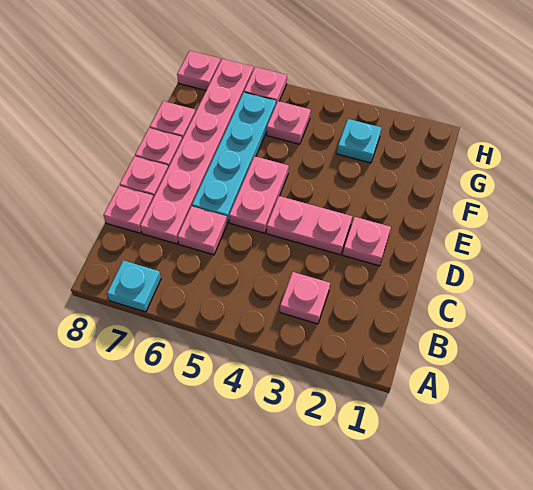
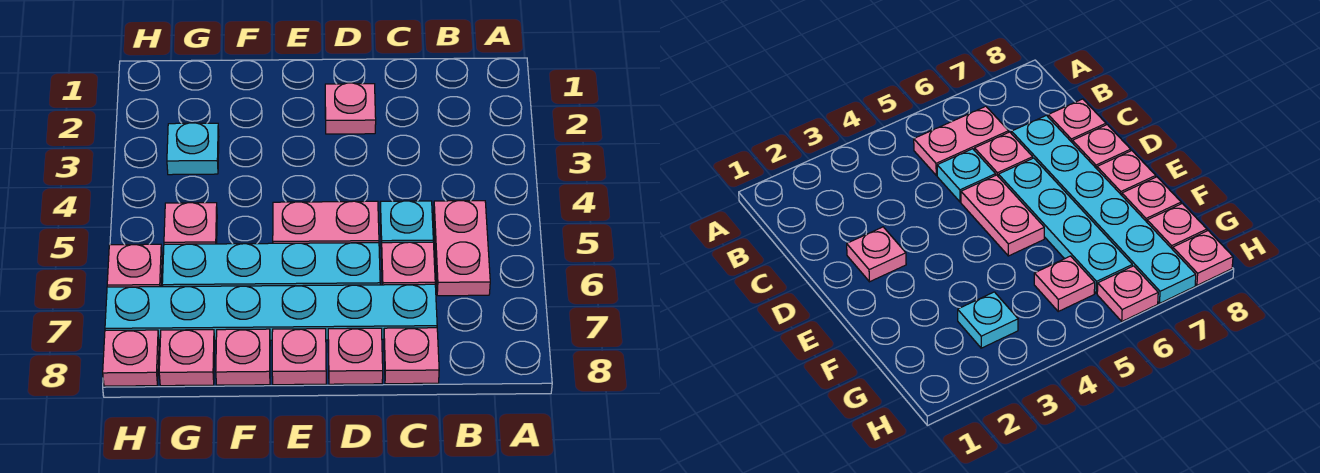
cyan plate A7 level 1 -> cyan plate C5 level 1
pink plate B3 level 1 -> pink plate G8 level 1
pink plate C7:H7 level 1 -> cyan plate C7:H7 level 1
pink plate D3:D4 level 1 -> pink plate B5:B6 level 1

